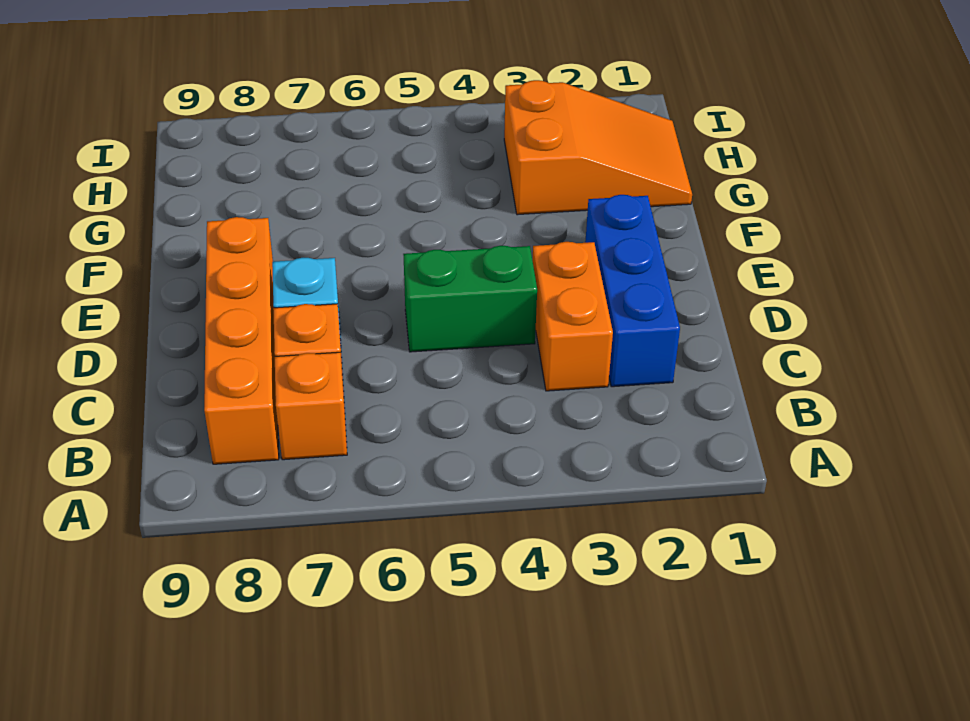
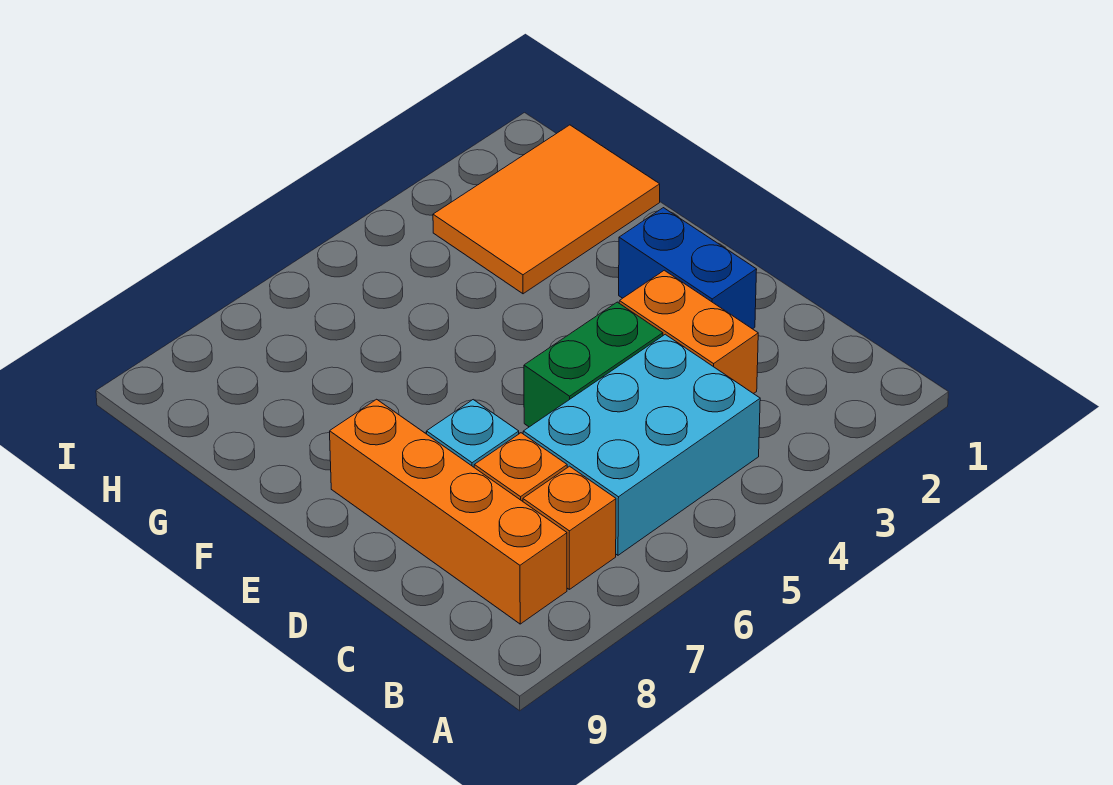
none -> cyan brick B4:C6 level 1
blue brick C2:E2 level 1 -> blue brick D2:E2 level 1
orange slope G1:H3 level 1 top 3 -> orange tile G1:H3 level 1

